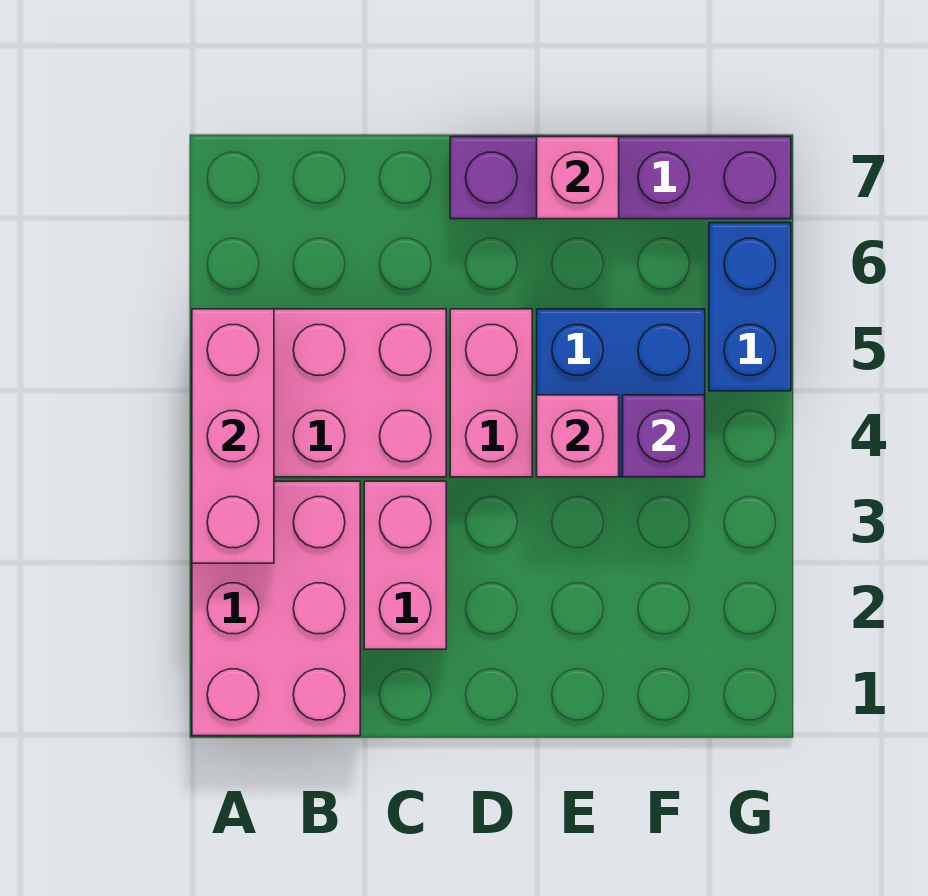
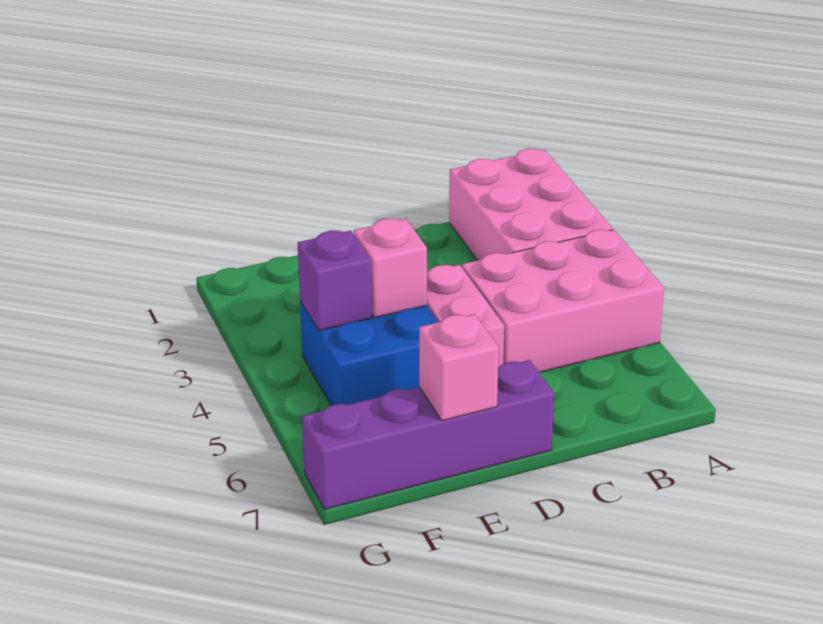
pink brick A3:A5 level 2 -> none
pink brick C2:C3 level 1 -> none
blue brick G5:G6 level 1 -> none

